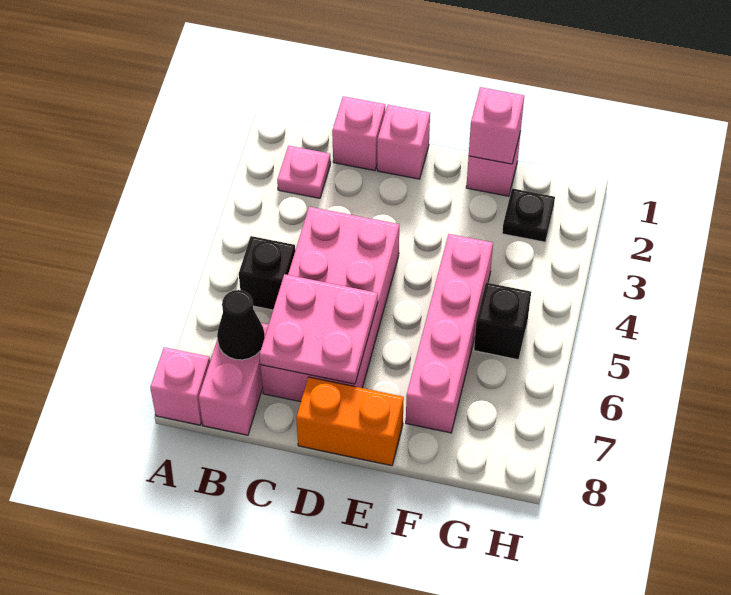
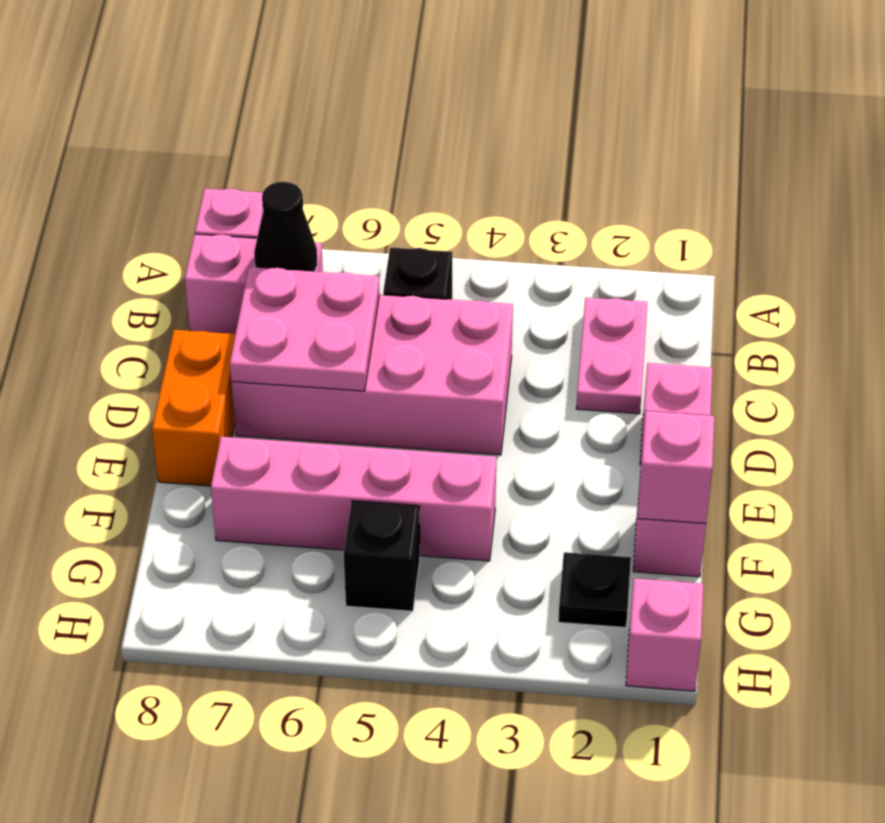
pink plate B2 level 1 -> pink plate B2:C2 level 1
pink brick C1 level 1 -> pink brick H1 level 1

